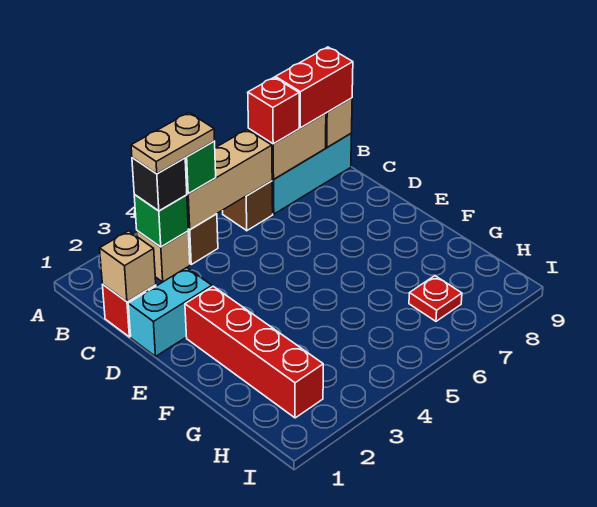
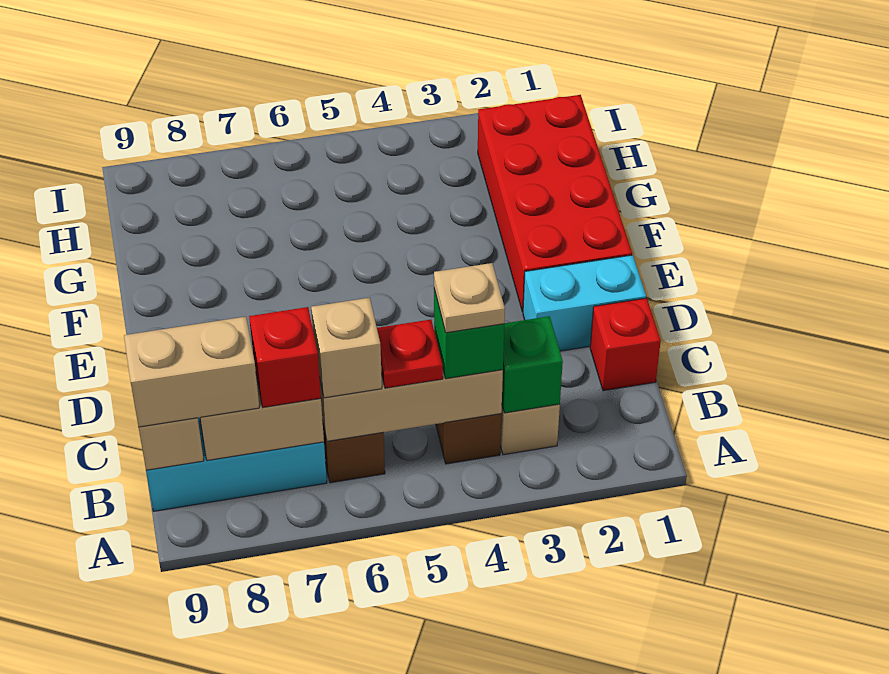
black brick B3 level 3 -> none
tan plate B3:B4 level 4 -> tan plate B4 level 4
red brick B8:B9 level 3 -> tan brick B8:B9 level 3
tan brick C1 level 2 -> tan brick B6 level 3
red brick E2:H2 level 1 -> red brick E1:H2 level 1
red plate H7 level 1 -> red plate B5 level 3

